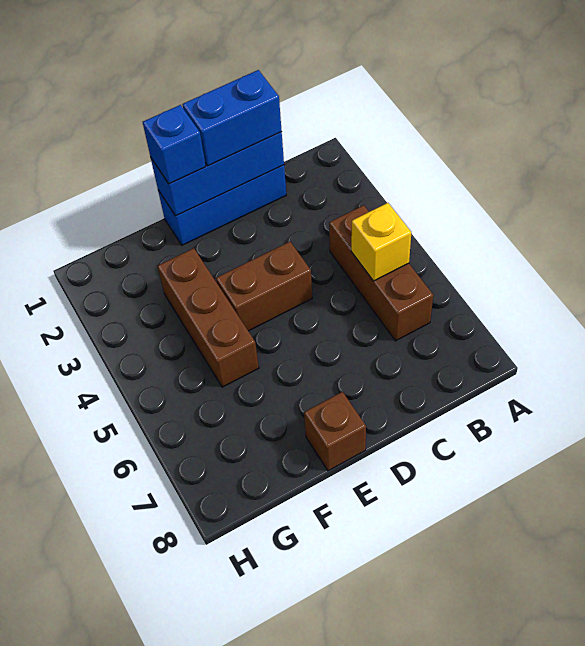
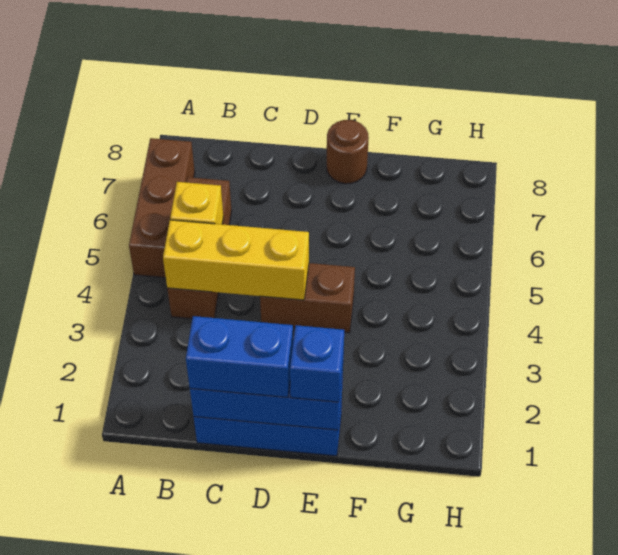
none -> yellow brick B4:D4 level 2
brown brick E8 level 1 -> brown round brick E8 level 1
brown brick F3:F5 level 1 -> brown brick A5:A7 level 1

